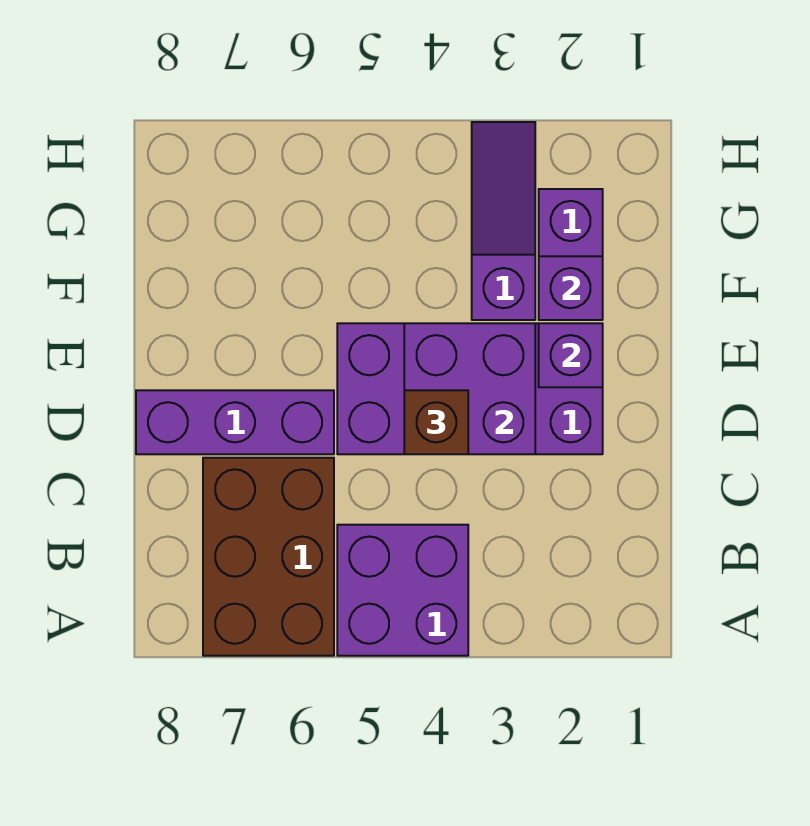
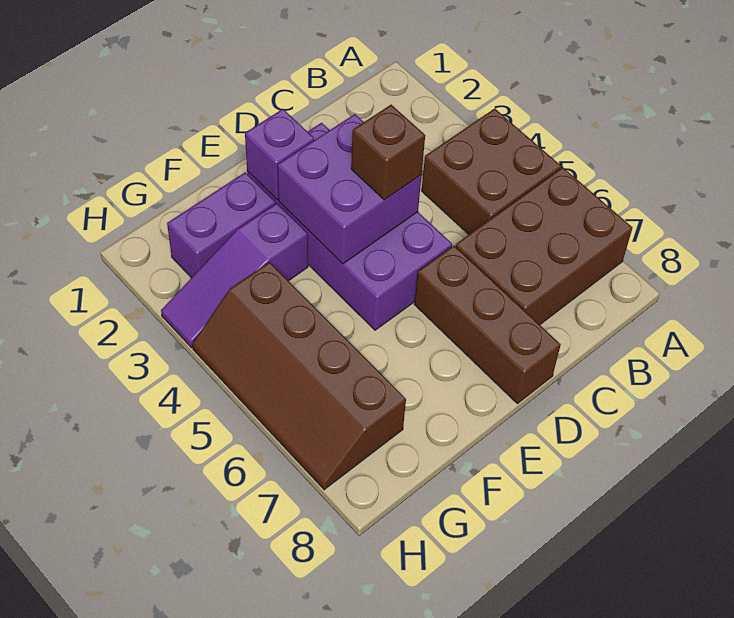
purple brick A4:B5 level 1 -> brown brick A4:B5 level 1
purple brick D6:D8 level 1 -> brown brick D6:D8 level 1
purple brick F2 level 2 -> none
none -> brown slope G4:H7 level 1 top G

